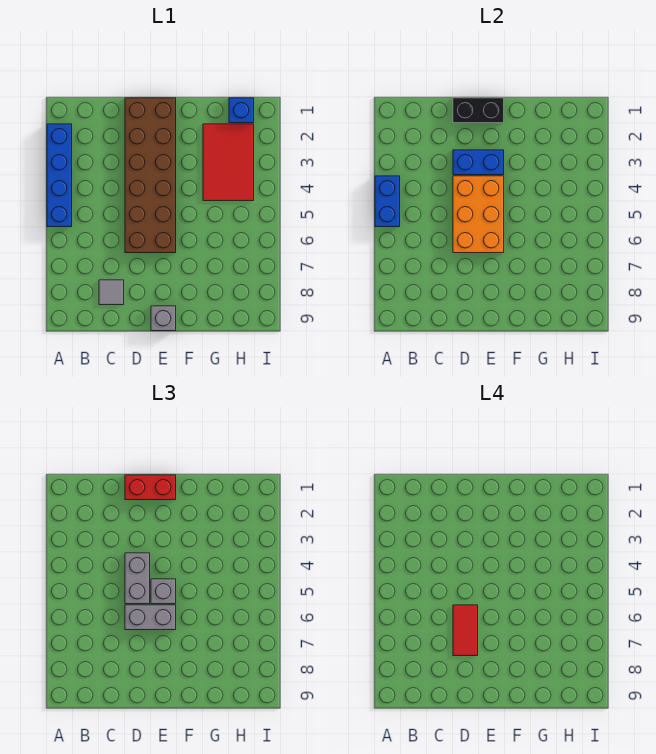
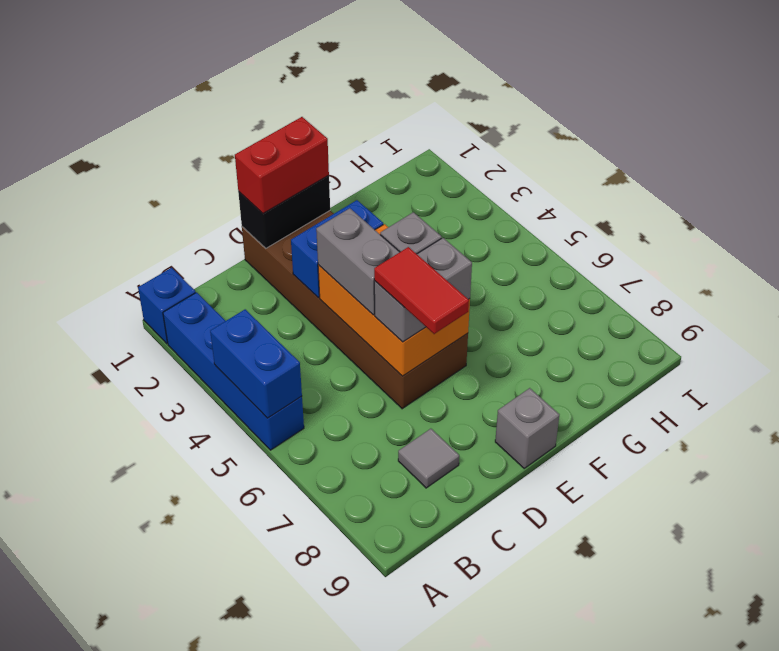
red tile G2:H4 level 1 -> none
blue brick H1 level 1 -> blue brick A1 level 1

